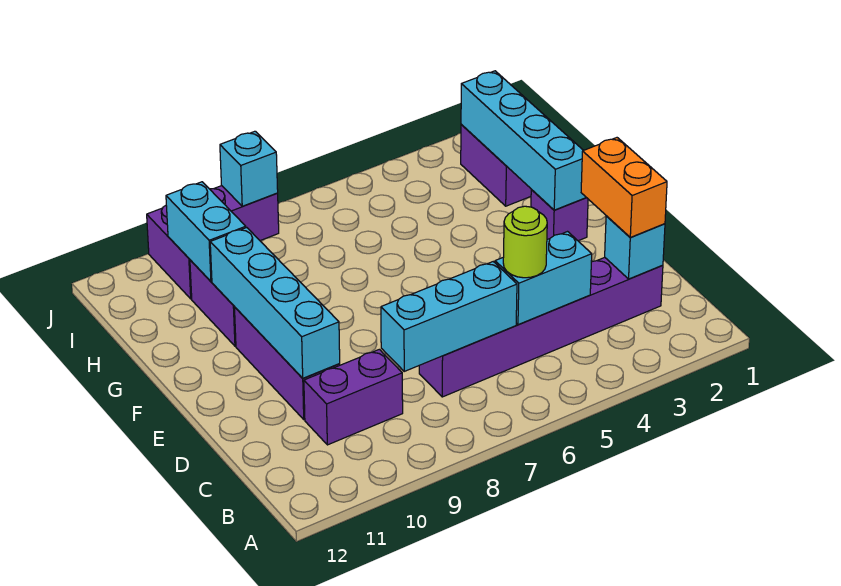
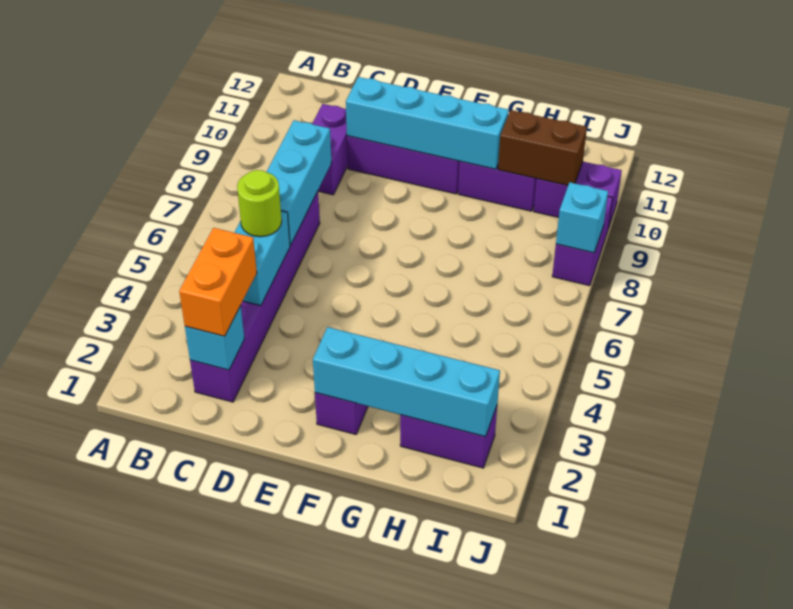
orange brick C2:D2 level 3 -> orange brick C2:C3 level 3
cyan brick H10:I10 level 2 -> brown brick H10:I10 level 2

